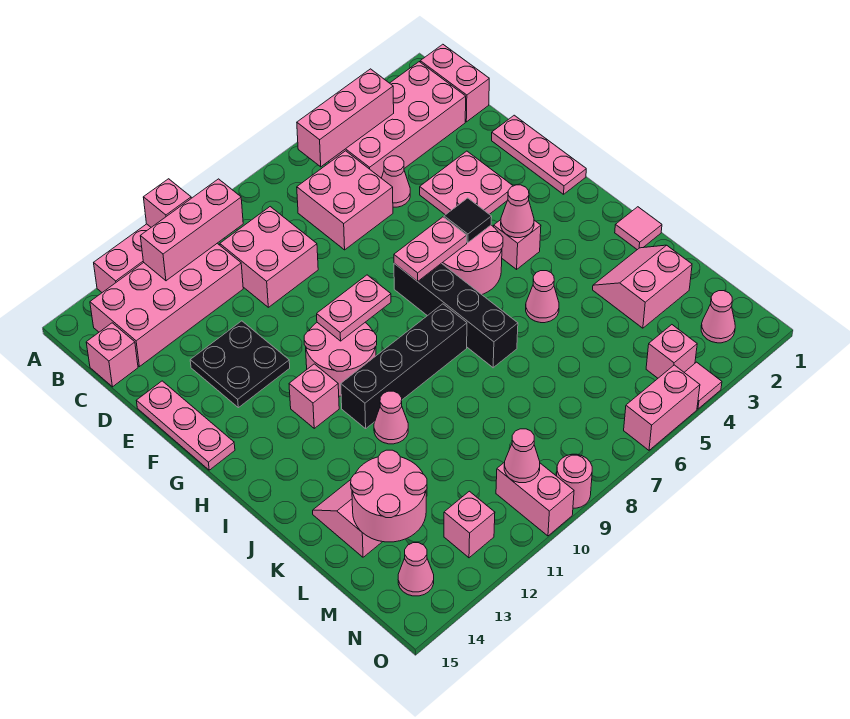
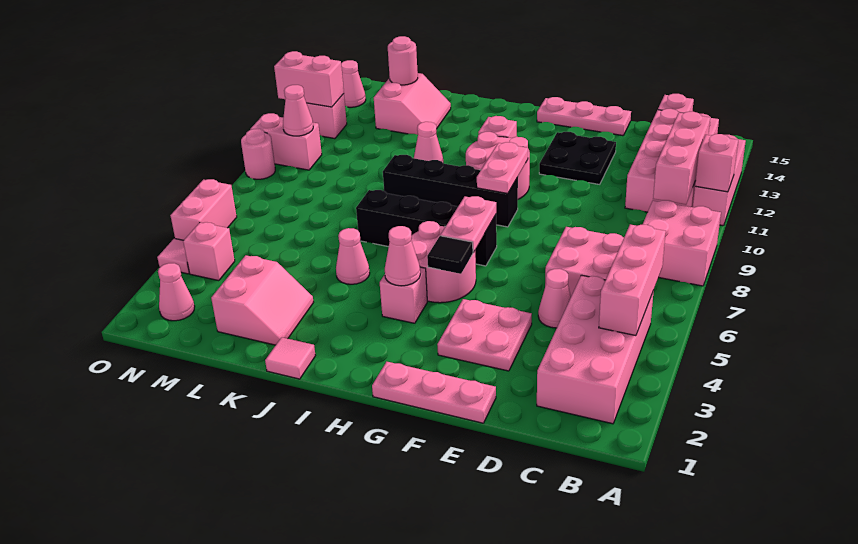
pink brick B1:C1 level 1 -> pink brick N12:O12 level 2
pink brick C9:D10 level 1 -> pink brick A8:B9 level 1
black brick I8:I11 level 1 -> black brick G9:J9 level 1
pink round brick L13:M14 level 2 -> pink round brick L14 level 2

